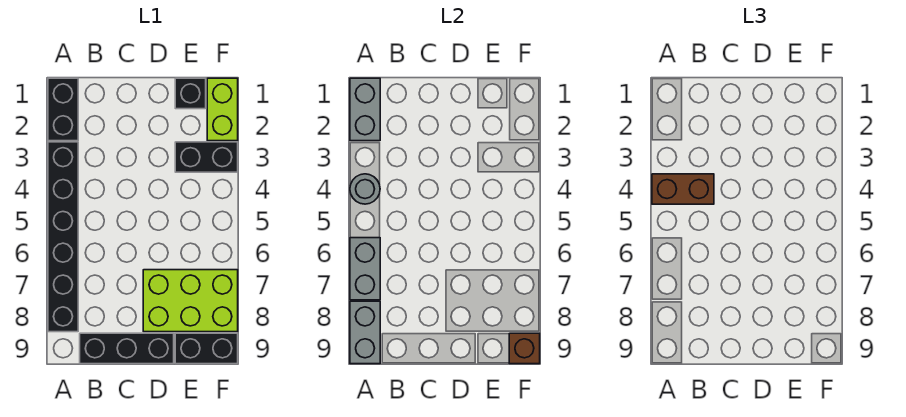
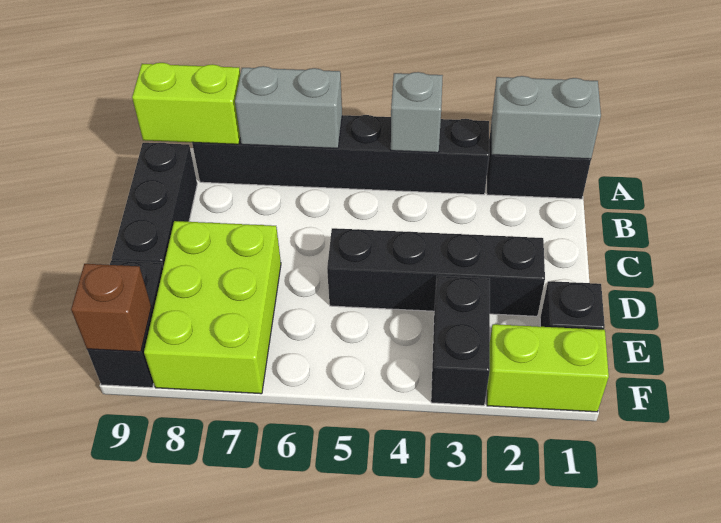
grey round brick A4 level 2 -> grey brick A4 level 2
brown brick A4:B4 level 3 -> none
grey brick A8:A9 level 2 -> lime brick A8:A9 level 2
none -> black brick D2:D5 level 1

